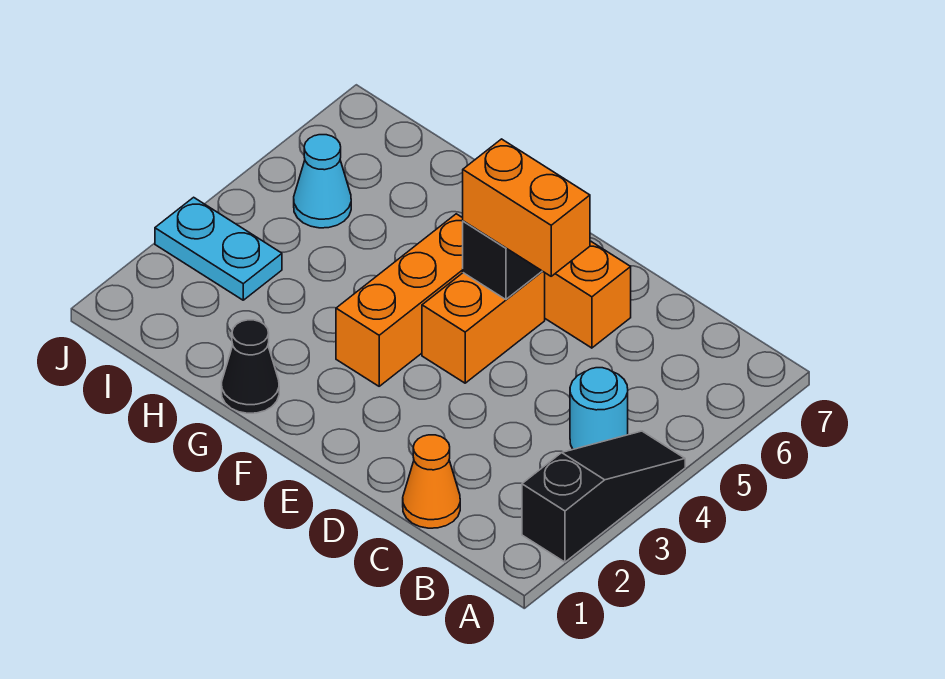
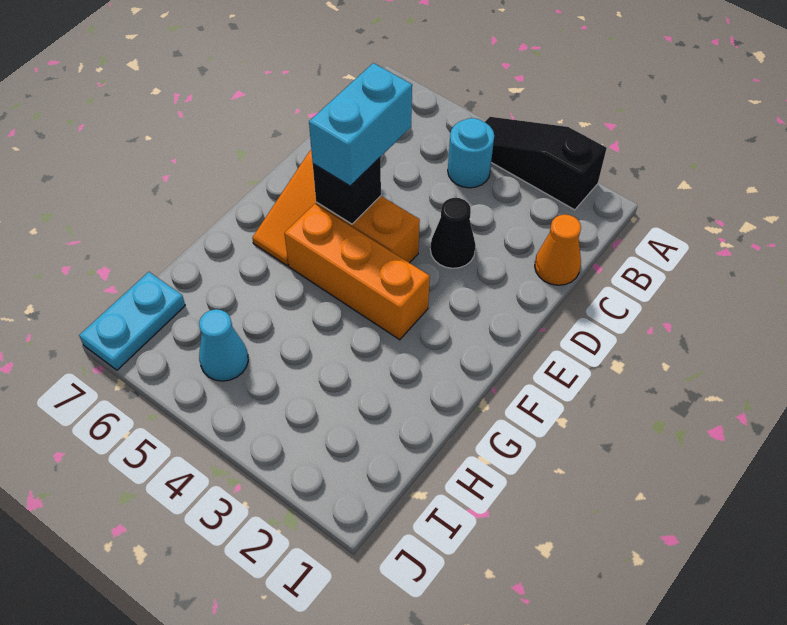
orange brick D5:E5 level 3 -> cyan brick D5:E5 level 3
black cone G1 level 1 -> black cone D3 level 1
cyan plate I3:J3 level 1 -> cyan plate I7:J7 level 1

